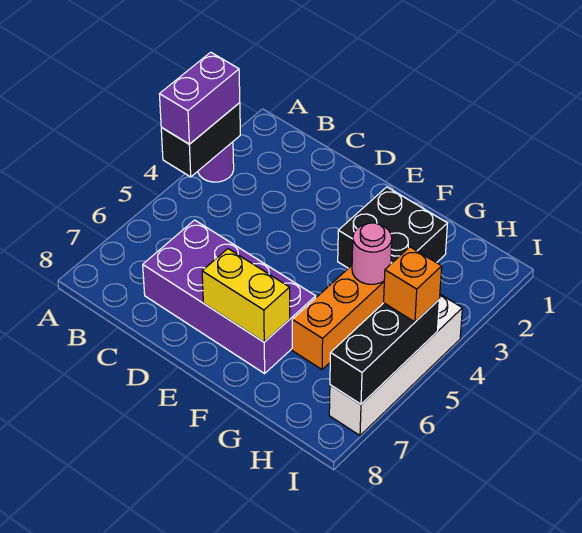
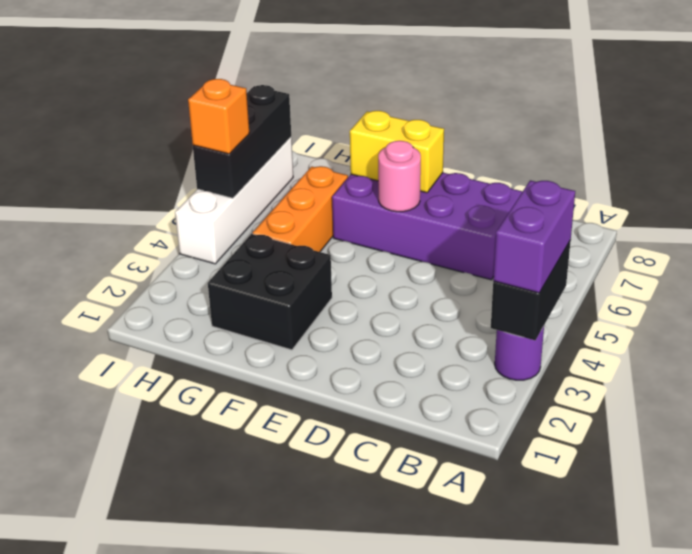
pink round brick G4 level 2 -> pink round brick E6 level 2

